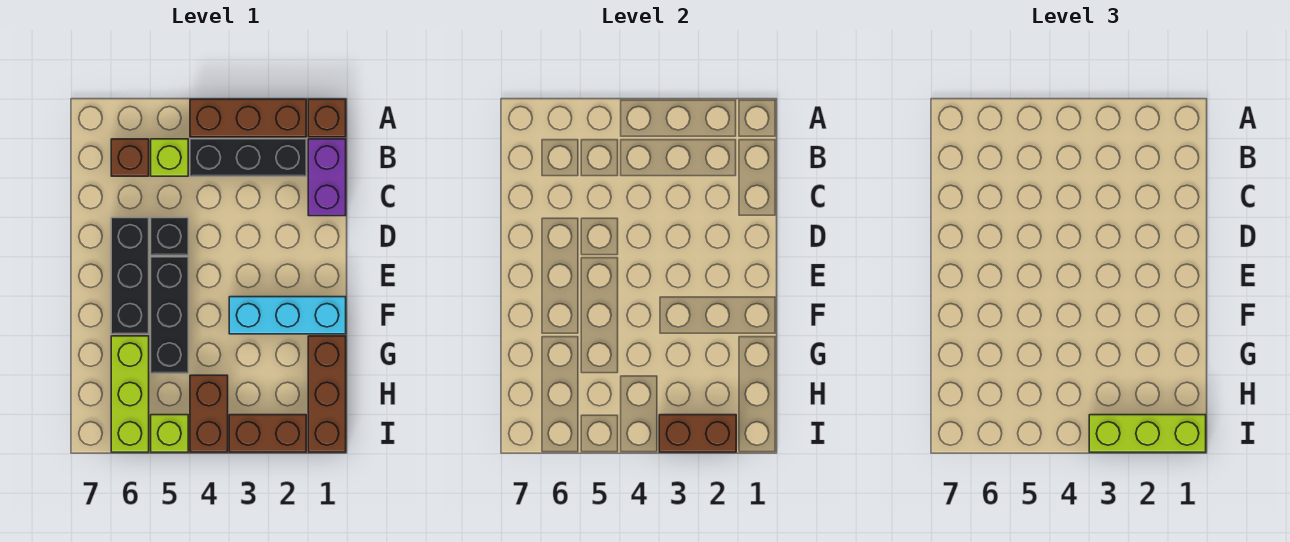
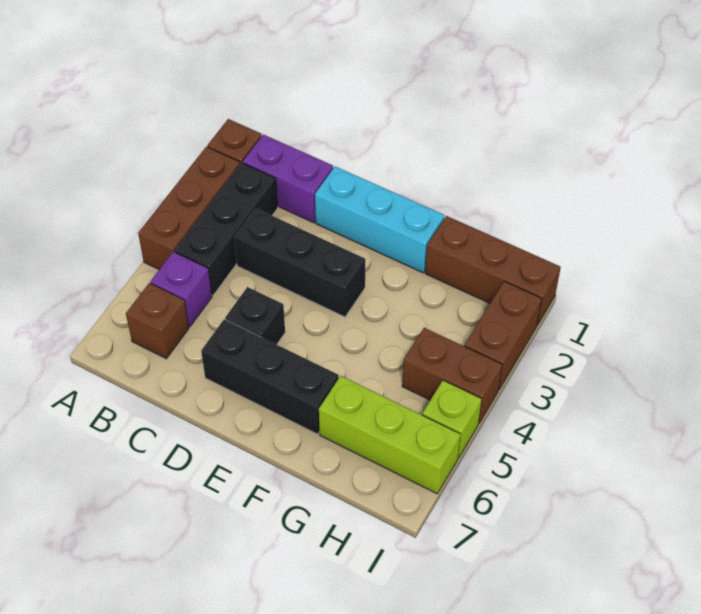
lime brick B5 level 1 -> purple brick B5 level 1
black brick E5:G5 level 1 -> black brick C3:E3 level 1
cyan brick F1:F3 level 1 -> cyan brick D1:F1 level 1
lime brick I1:I3 level 3 -> none
brown brick I2:I3 level 2 -> none

